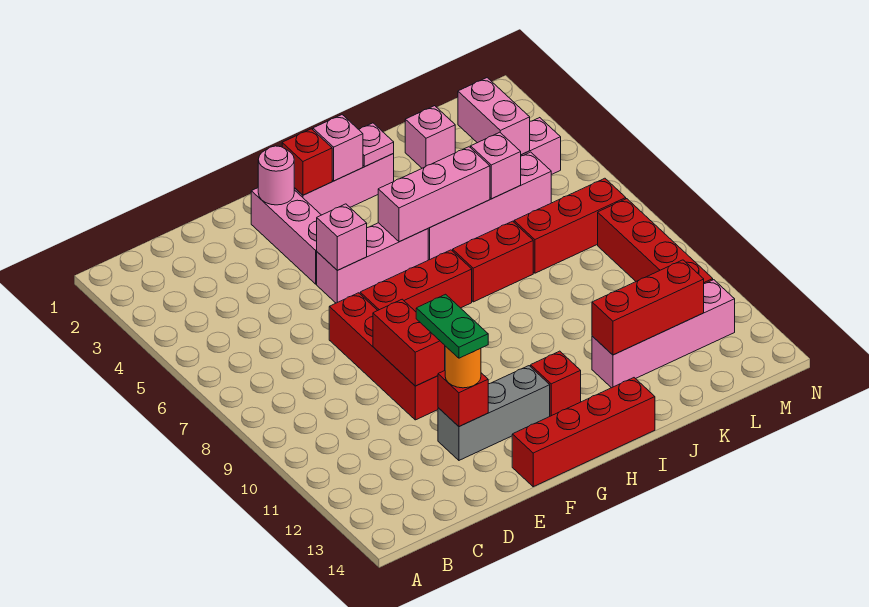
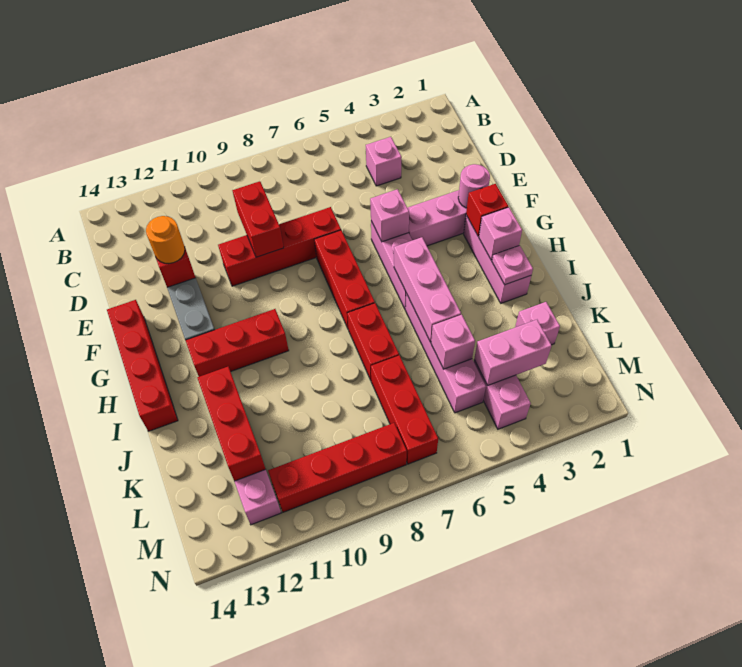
none -> pink brick C4 level 1
red brick E9:E10 level 2 -> red brick D9:E9 level 2
green plate E11:E12 level 4 -> none
red brick H12 level 1 -> red brick H10:H12 level 1

